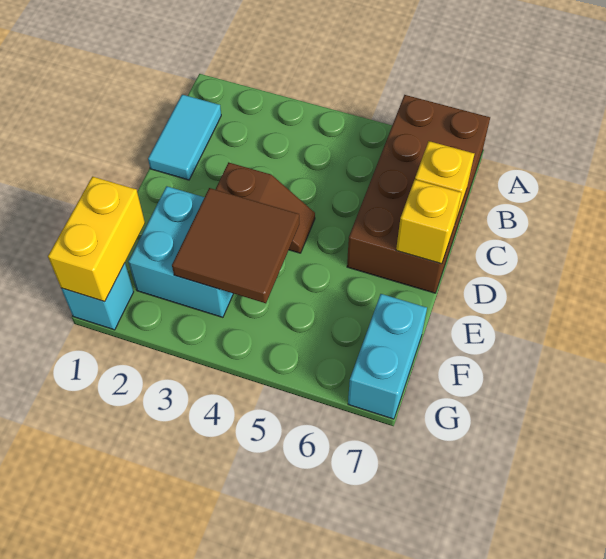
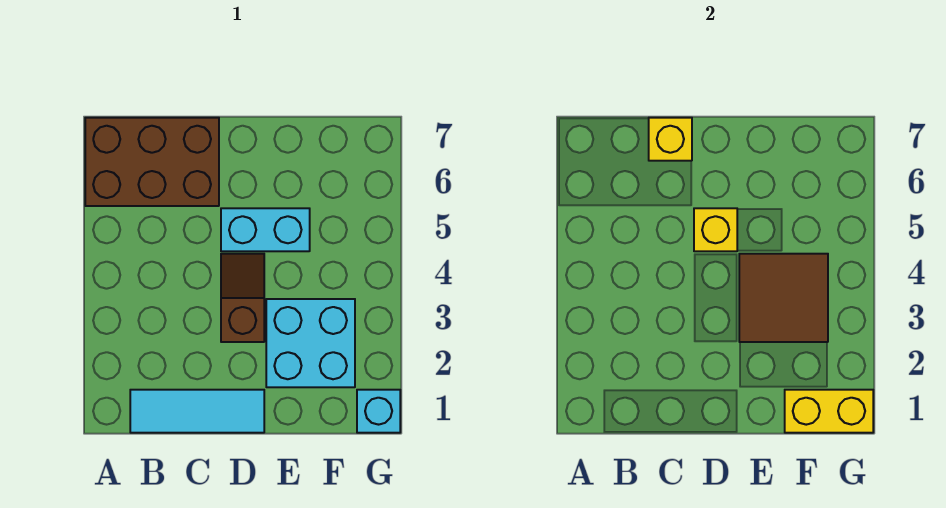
brown brick A6:D7 level 1 -> brown brick A6:C7 level 1
cyan tile B1:C1 level 1 -> cyan tile B1:D1 level 1
yellow brick D7 level 2 -> yellow brick D5 level 2
cyan brick F7:G7 level 1 -> cyan brick D5:E5 level 1

